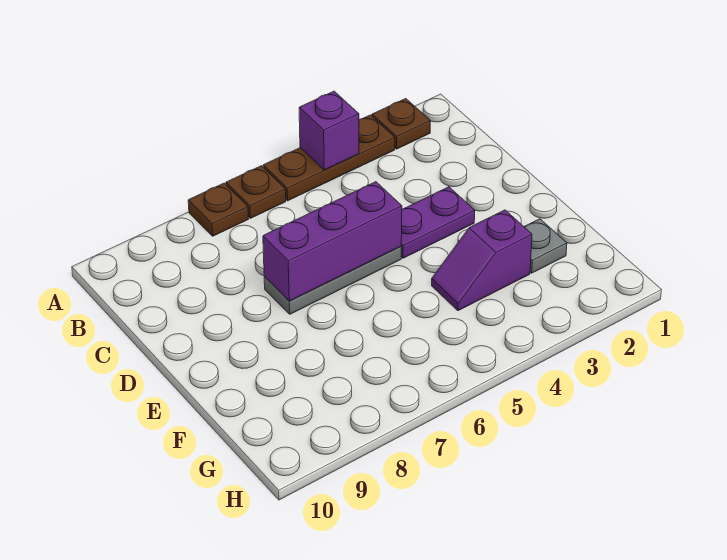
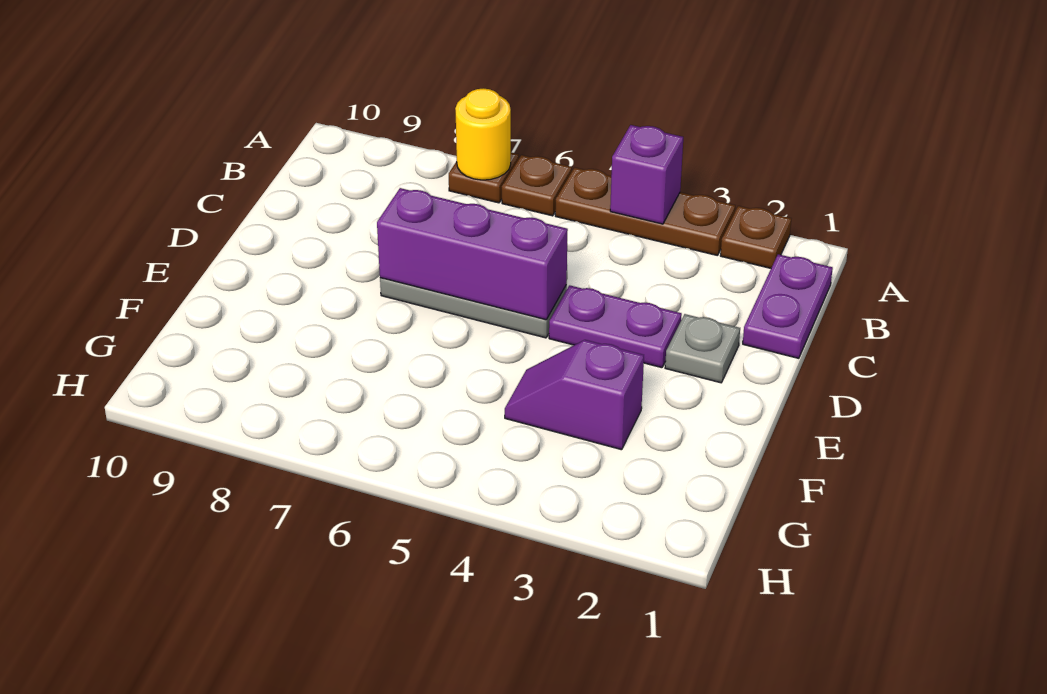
none -> yellow round brick A7 level 2
none -> purple plate B1:C1 level 1
grey plate F2 level 1 -> grey plate D2 level 1

